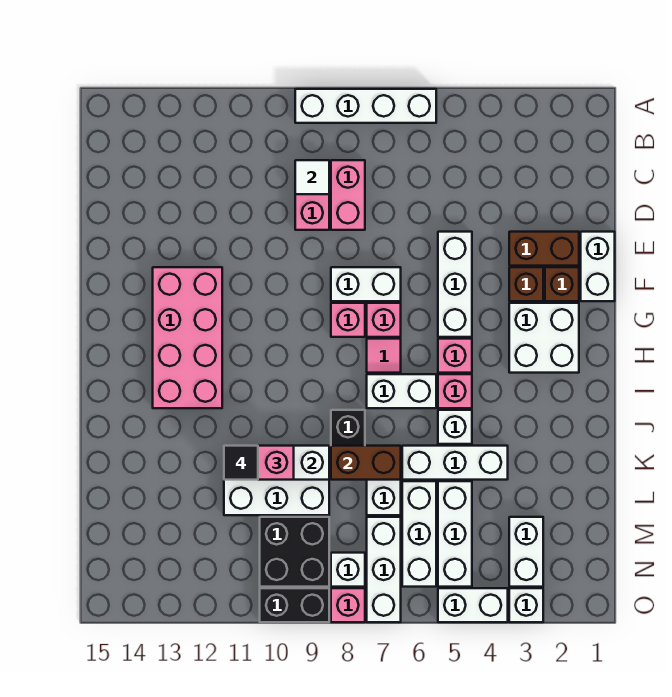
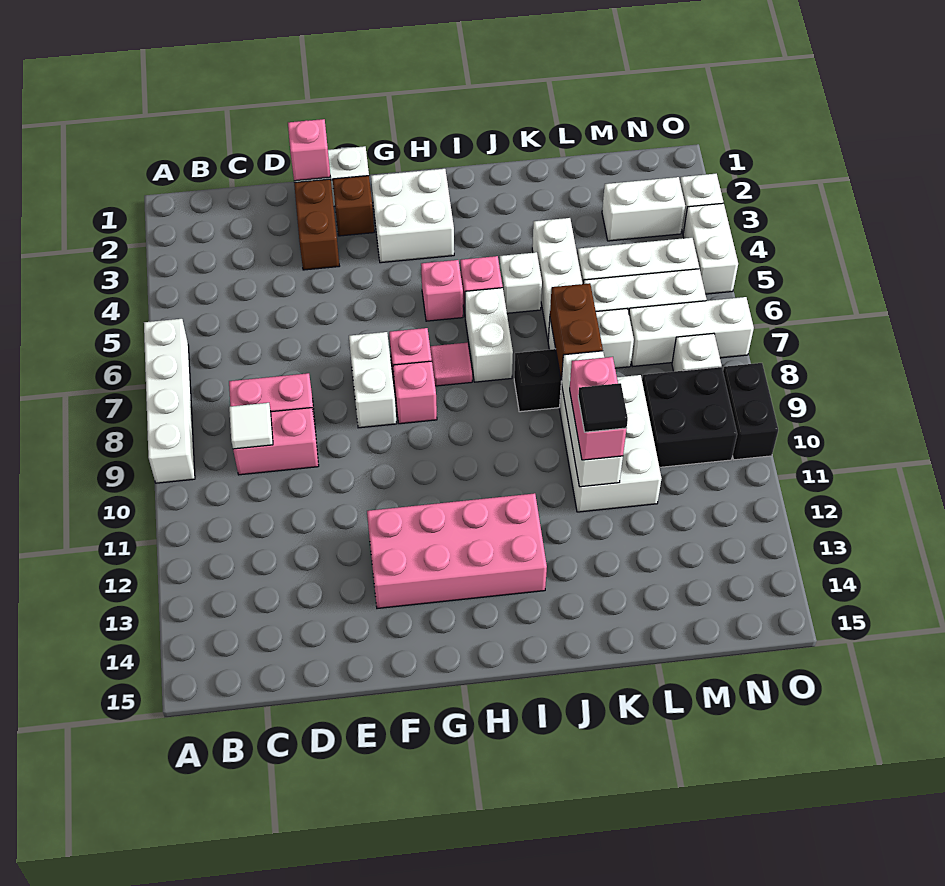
white brick E5:G5 level 1 -> none
brown brick F3 level 1 -> none
pink brick O8 level 1 -> pink brick E1 level 2

